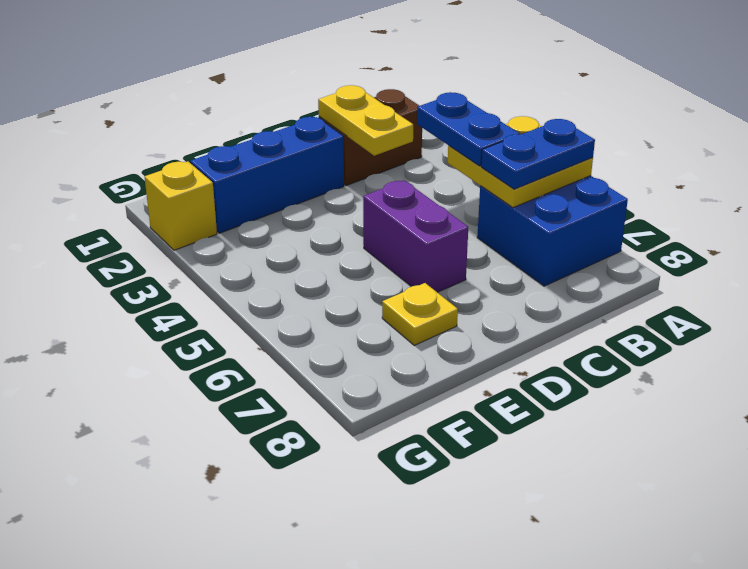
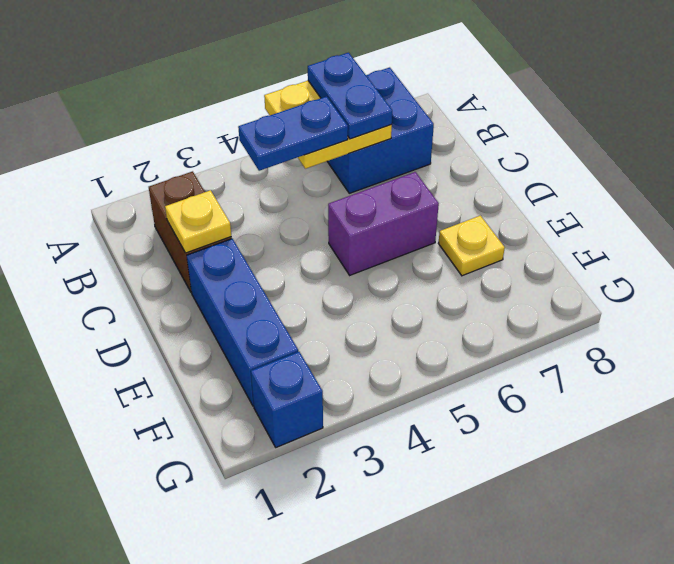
yellow plate C2:C3 level 2 -> yellow plate C2 level 2
yellow brick G2 level 1 -> blue brick G2 level 1

